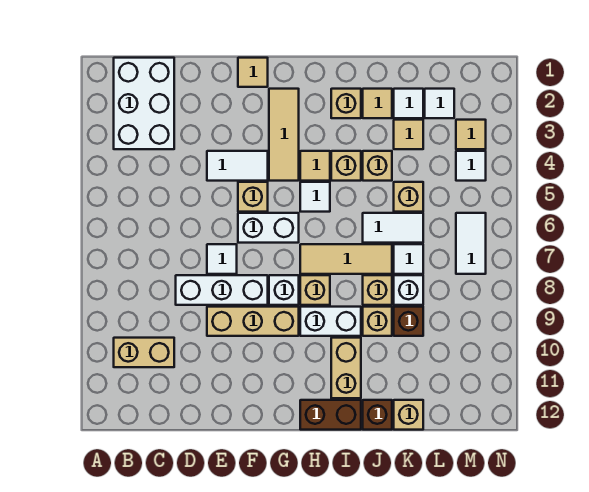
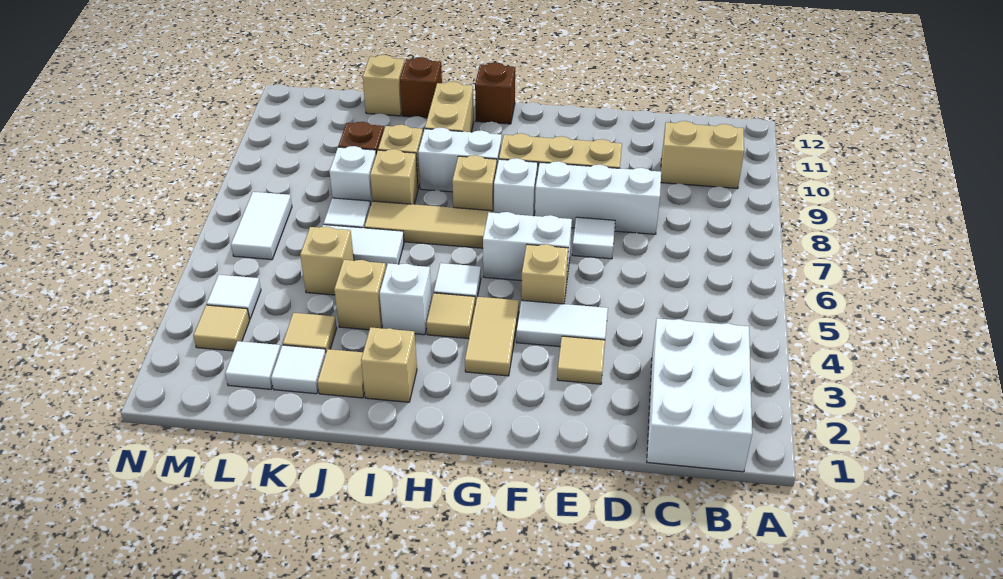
tan tile F1 level 1 -> tan tile E3 level 1
tan tile G2:G4 level 1 -> tan tile G3:G4 level 1
brown brick H12:I12 level 1 -> brown brick H12 level 1
tan brick I4 level 1 -> white brick I4 level 1

